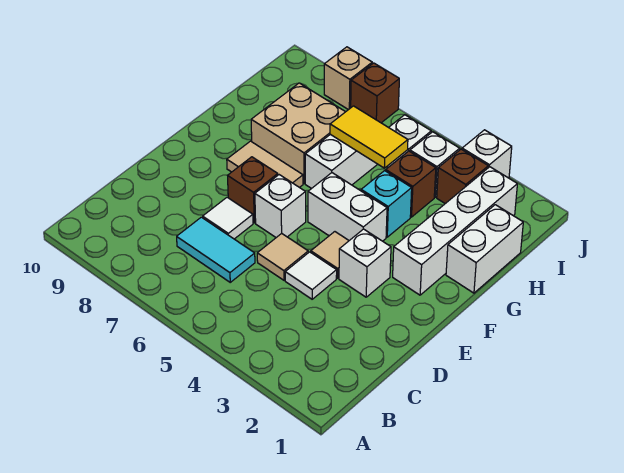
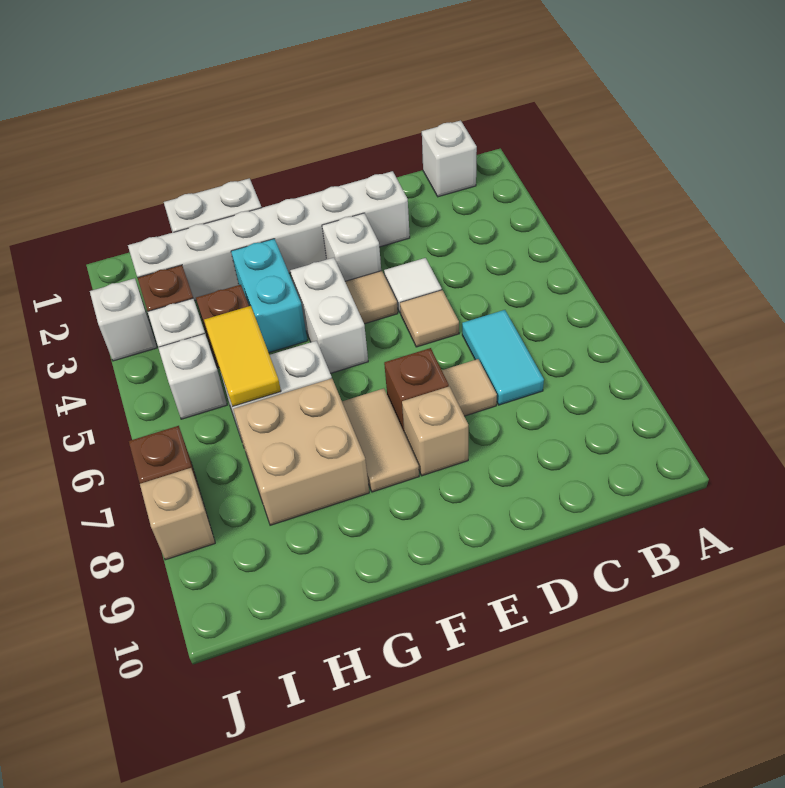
white tile D7 level 1 -> tan tile D7 level 1
white brick E6 level 1 -> white brick B1 level 1
none -> tan brick E8 level 1
white brick F2:I2 level 1 -> white brick D2:I2 level 1
cyan brick G4 level 1 -> cyan brick G3:G4 level 1

